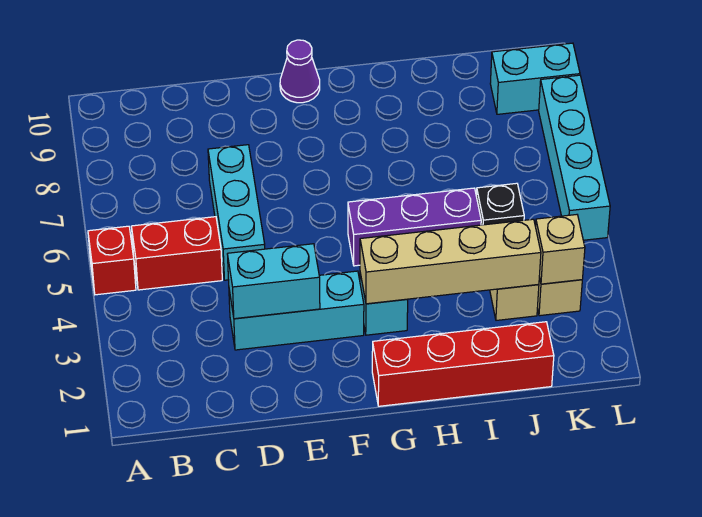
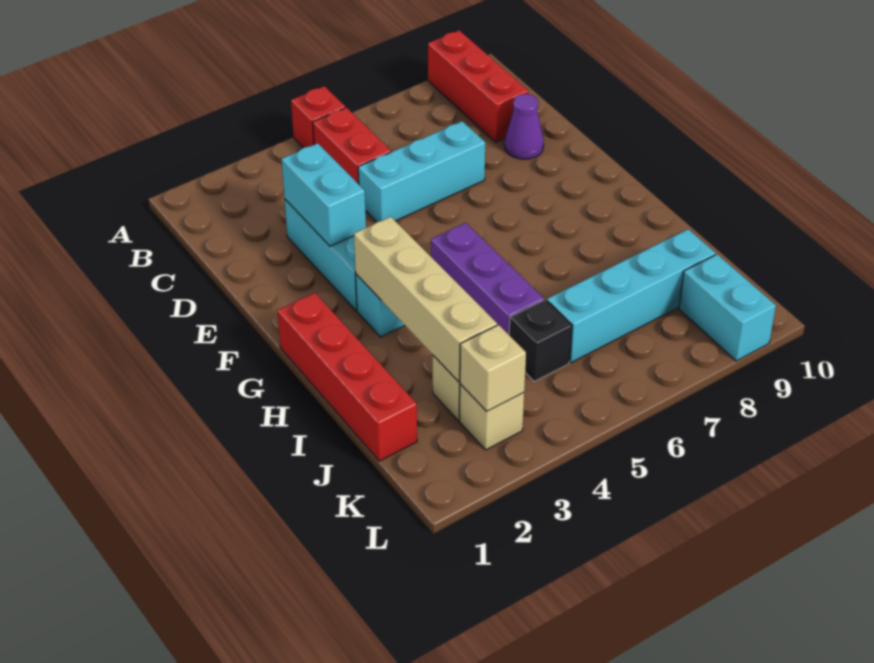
none -> red brick A9:C9 level 1
purple cone F10 level 1 -> purple cone D9 level 1
cyan brick L5:L8 level 1 -> cyan brick J6:J9 level 1

